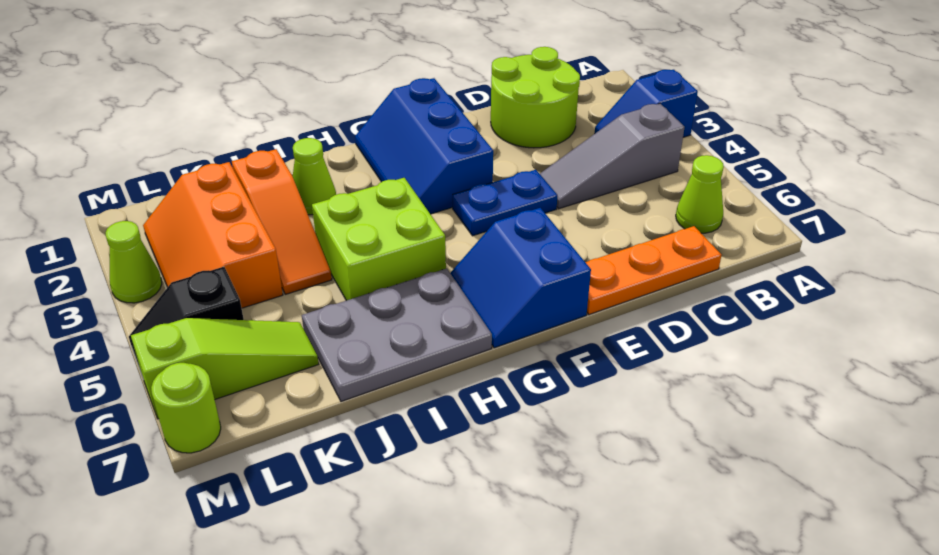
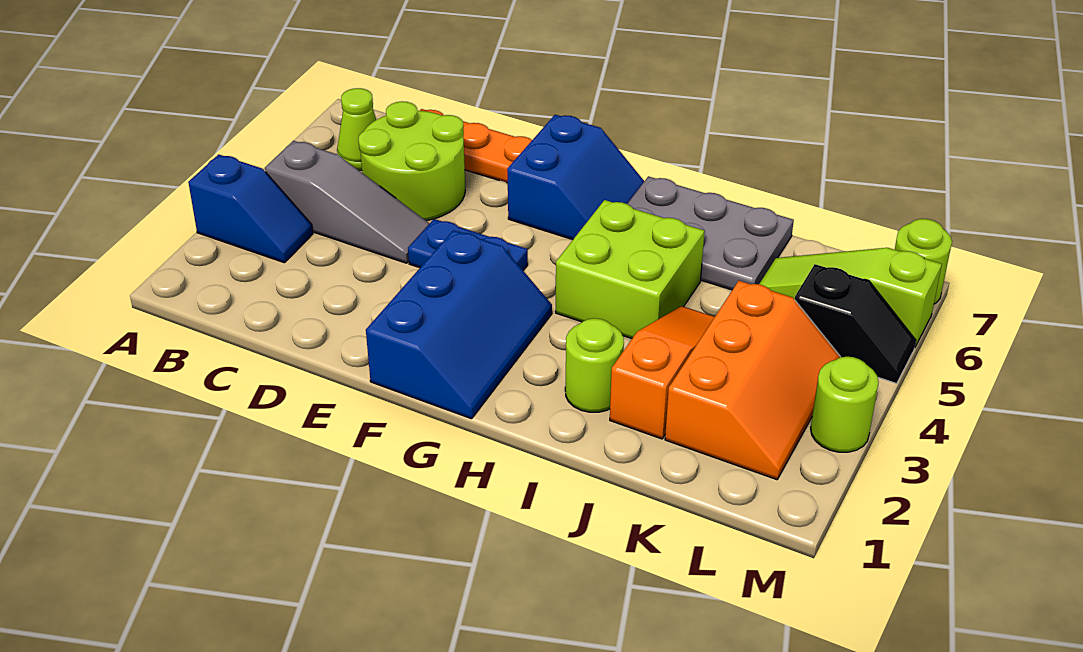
lime round brick C1:D2 level 1 -> lime round brick C5:D6 level 1
lime cone I2 level 1 -> lime round brick I2 level 1
lime cone M3 level 1 -> lime round brick M3 level 1

